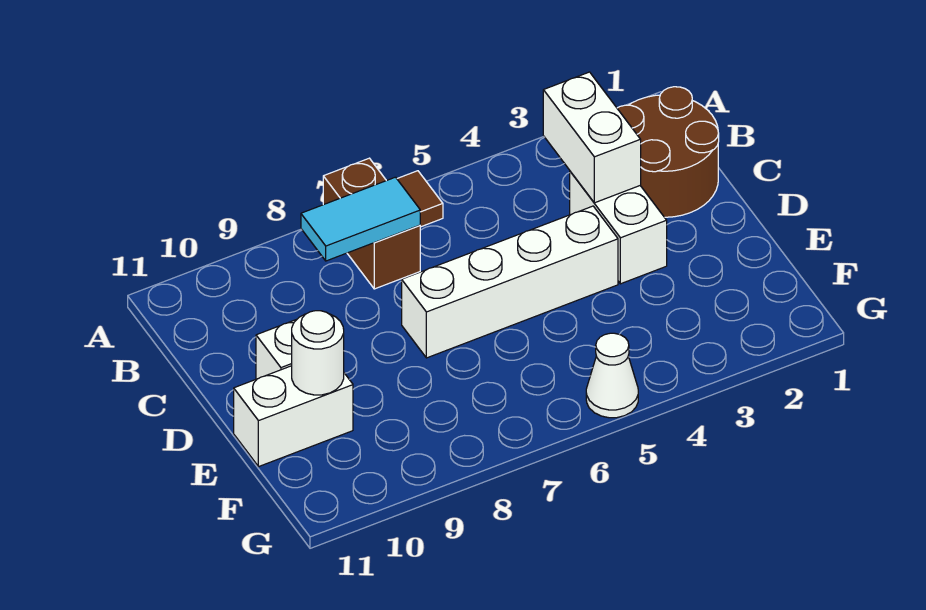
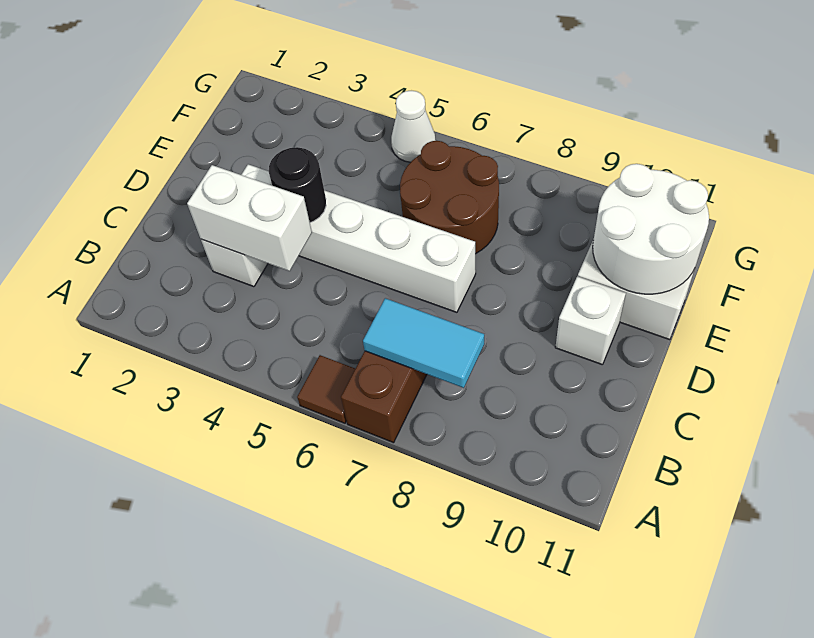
brown round brick B1:C2 level 1 -> brown round brick E6:F7 level 1
white brick B3:C3 level 2 -> white brick C3:C4 level 2
none -> black round brick D4 level 2
white round brick E10 level 2 -> white round brick E10:F11 level 2

